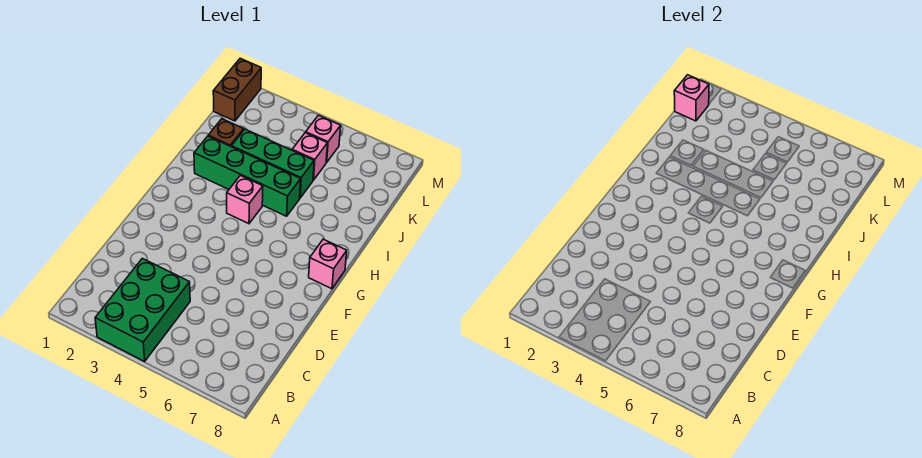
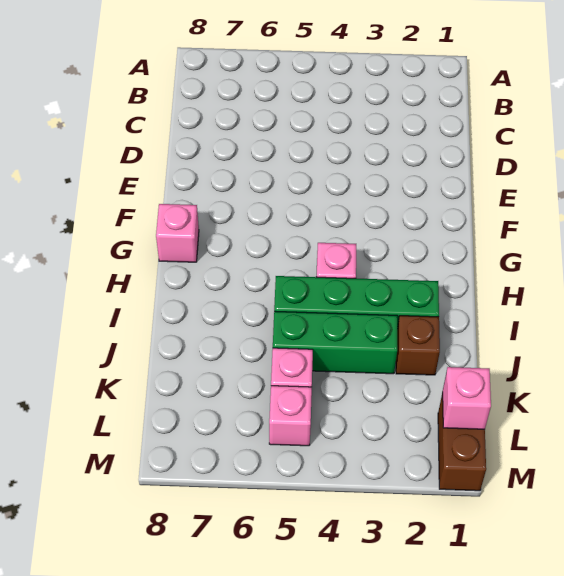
green brick A3:C4 level 1 -> none

